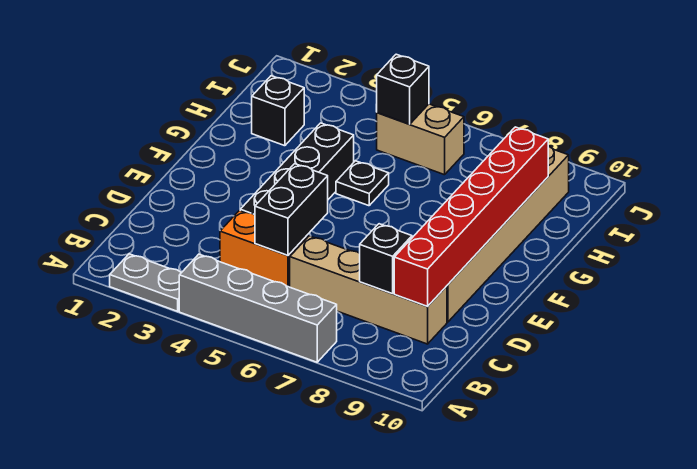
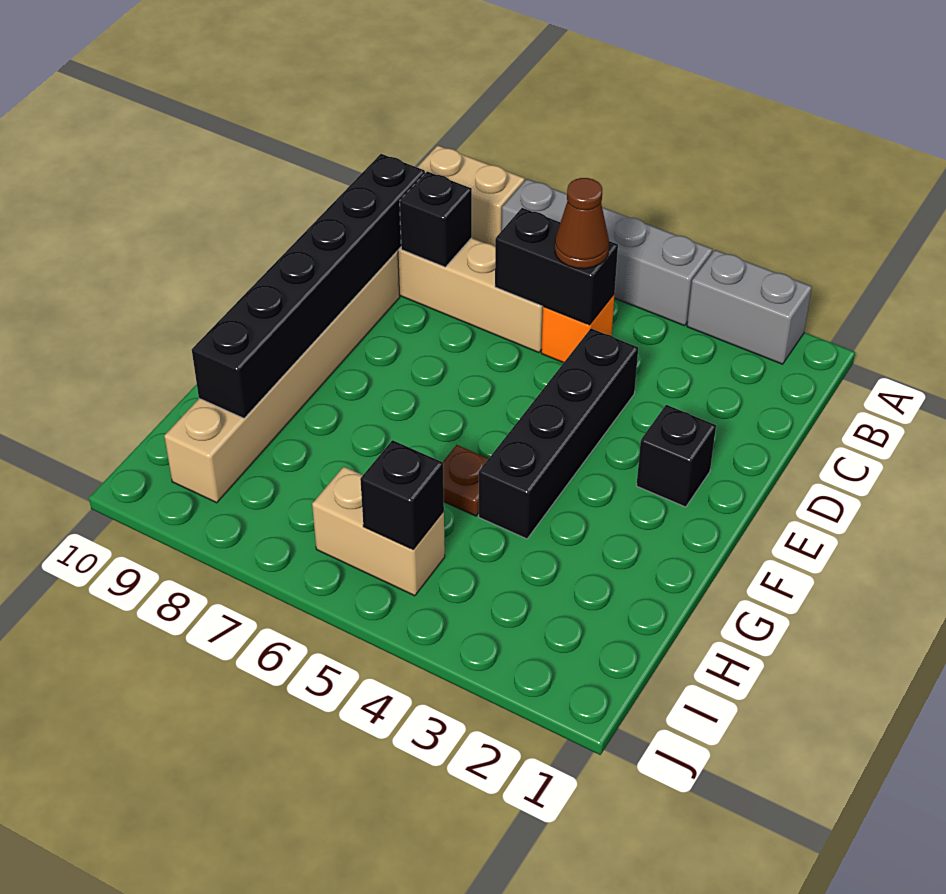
grey plate A2:A3 level 1 -> grey brick A2:A3 level 1
none -> tan brick A8:A9 level 1
orange brick C4:C5 level 1 -> orange brick C5 level 1
black brick C5:D5 level 2 -> black brick C5:C6 level 2
none -> brown cone C5 level 3
red brick C9:H9 level 2 -> black brick C9:H9 level 2
black plate G5 level 1 -> brown plate G5 level 1
black brick H2 level 1 -> black brick E2 level 1

